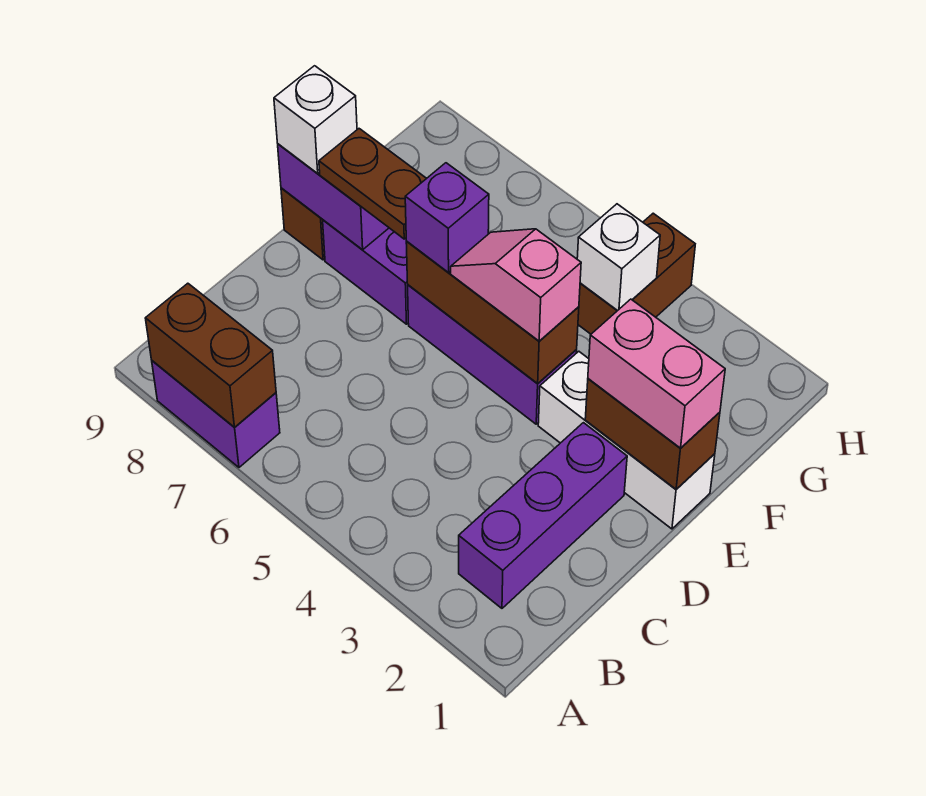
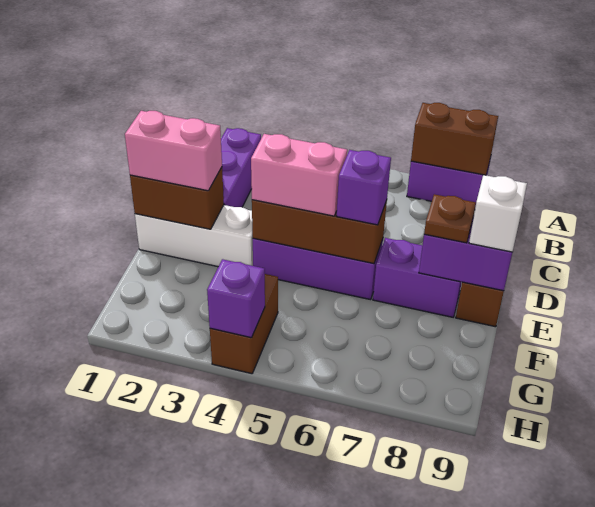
pink slope E4:E5 level 3 top 4 -> pink brick E4:E5 level 3
brown plate E7:E8 level 3 -> brown plate E8 level 3
white brick G4 level 2 -> none
none -> purple brick H4 level 2

